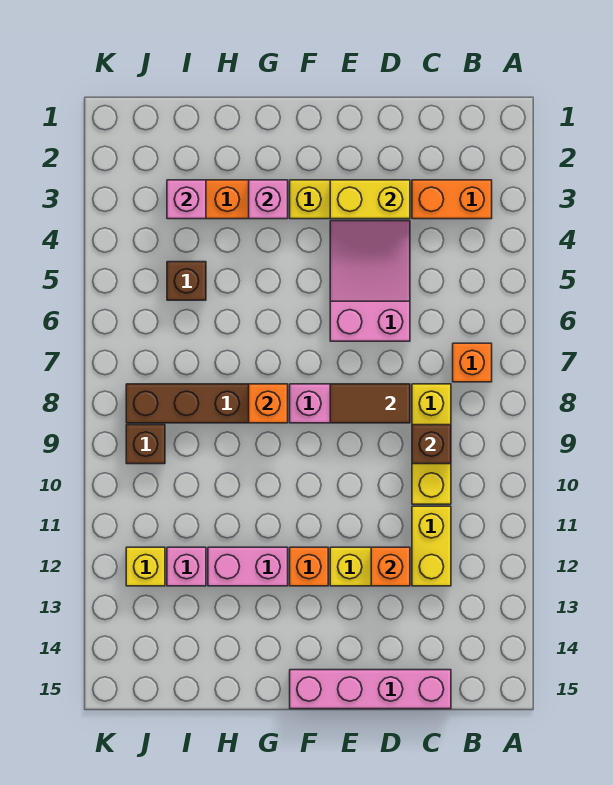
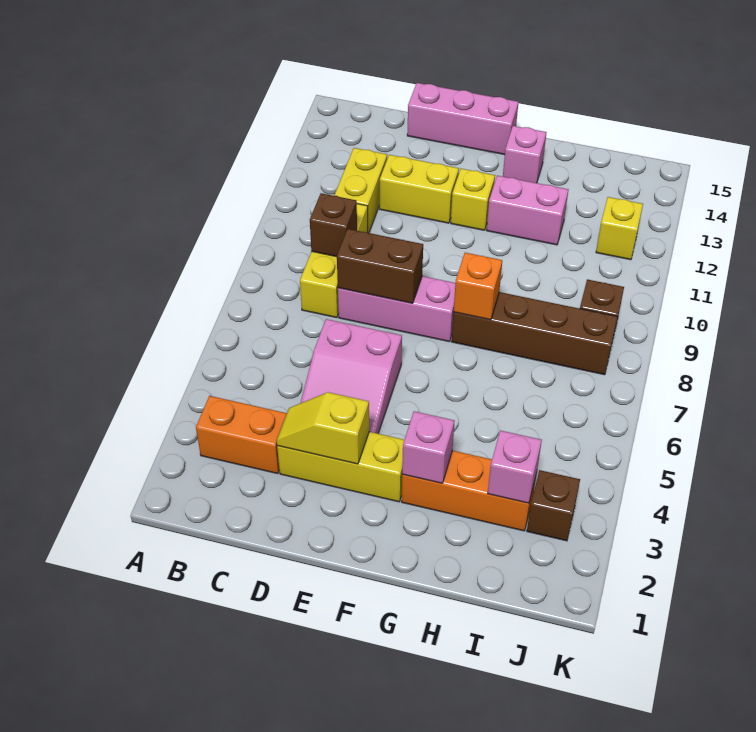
orange brick B7 level 1 -> none
pink brick C15:F15 level 1 -> pink brick D15:F15 level 1
yellow brick D3:E3 level 2 -> yellow slope D3:E3 level 2 top E
brown tile D8:E8 level 2 -> brown brick D8:E8 level 2
orange brick D12 level 2 -> none
orange brick F12 level 1 -> yellow brick F12 level 1
brown brick I5 level 1 -> brown brick J3 level 1
pink brick I12 level 1 -> pink brick G14 level 1

